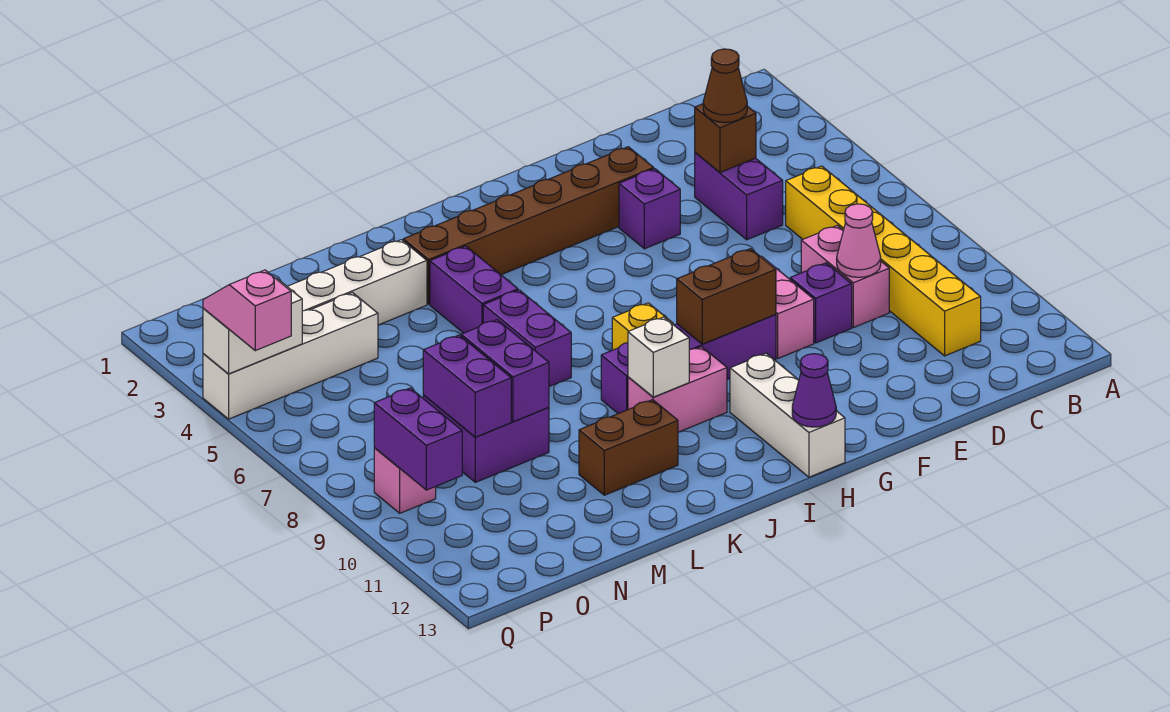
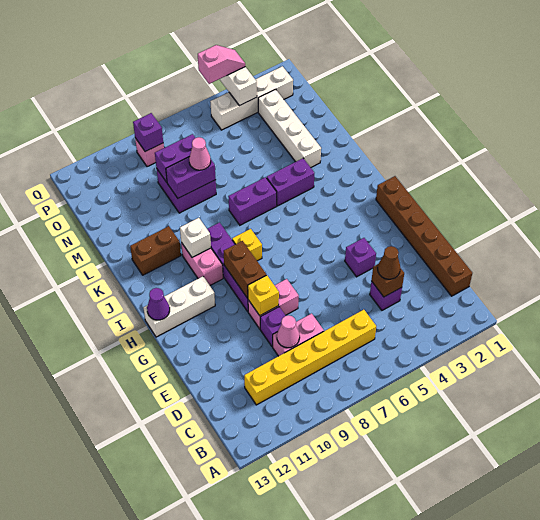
purple brick D4:D5 level 1 -> purple brick D4 level 1
brown brick F3:K3 level 1 -> brown brick C1:H1 level 1
none -> yellow brick F9 level 2
brown brick K11:L11 level 1 -> brown brick K11:K12 level 1
none -> pink cone M8 level 3
white brick N4:Q4 level 1 -> white brick P2:P5 level 1
purple brick P9:P10 level 2 -> purple brick P9 level 2

